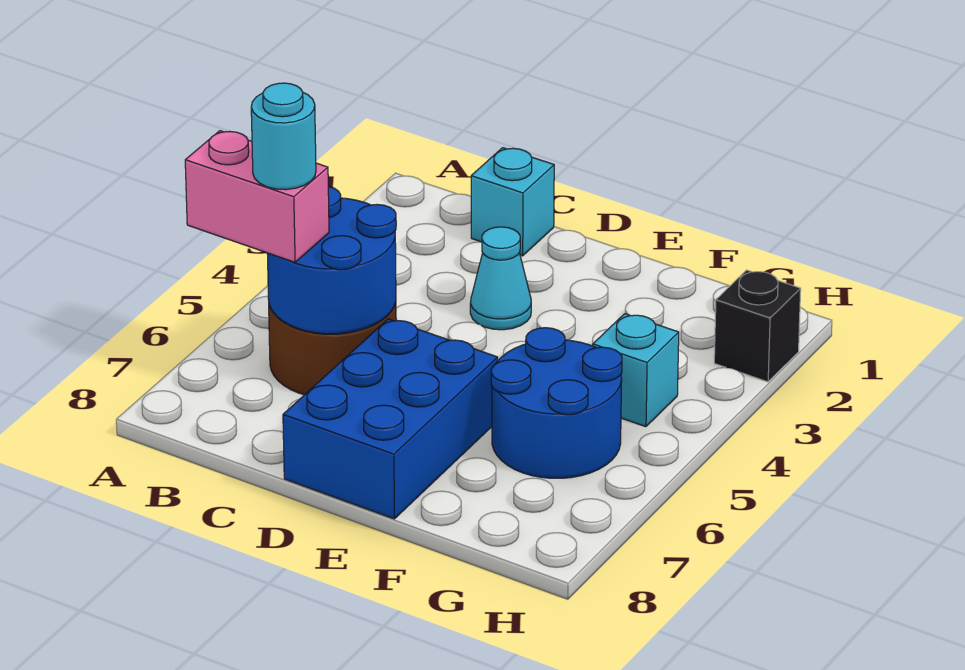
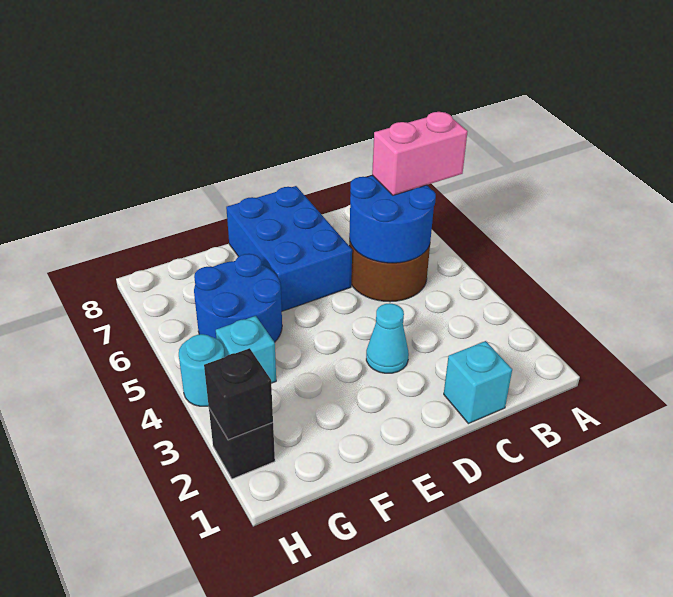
cyan round brick B6 level 4 -> cyan round brick H4 level 1
none -> black brick H2 level 2

